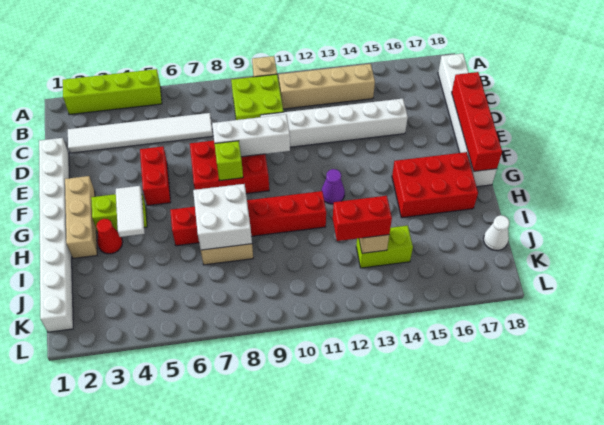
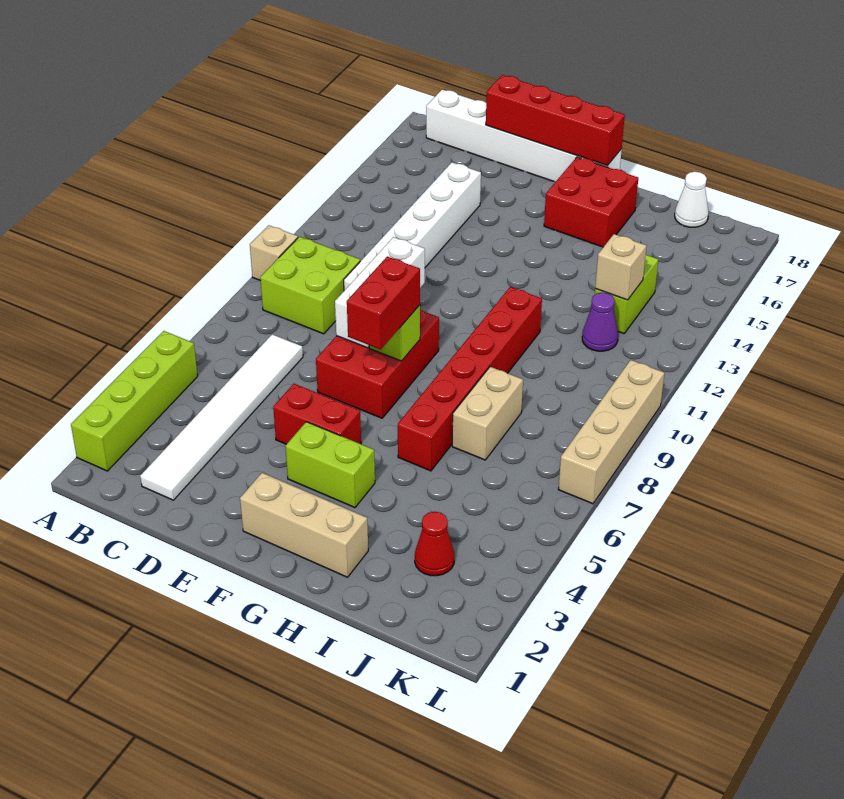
tan brick B11:B14 level 1 -> tan brick L7:L10 level 1
white brick D1:K1 level 1 -> none
lime brick G3:G4 level 1 -> lime brick F4:G4 level 1
white tile G4:H4 level 2 -> none
purple cone G12 level 1 -> purple cone J12 level 1
red brick G15:H17 level 1 -> red brick G16:H17 level 1
red cone H3 level 1 -> red cone J3 level 1
white brick H7:I8 level 2 -> none
red brick J12:J13 level 3 -> red brick F7:F8 level 3

